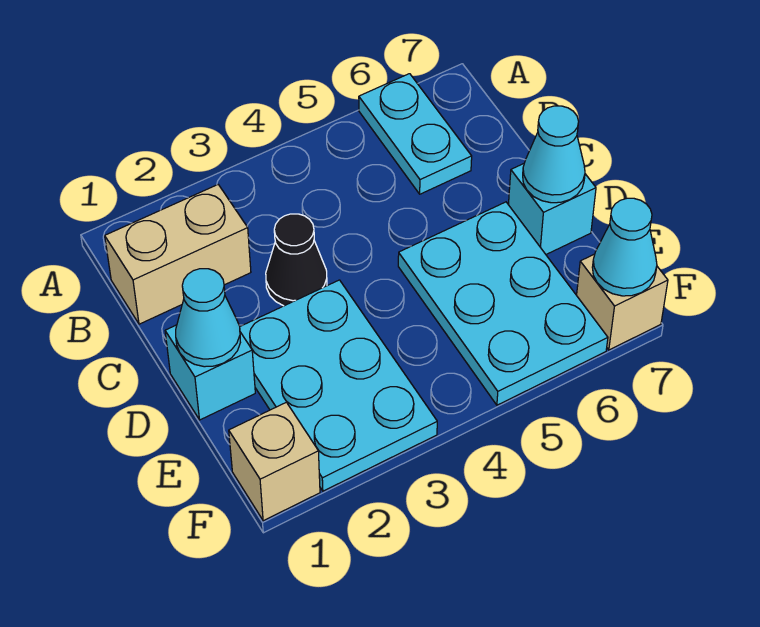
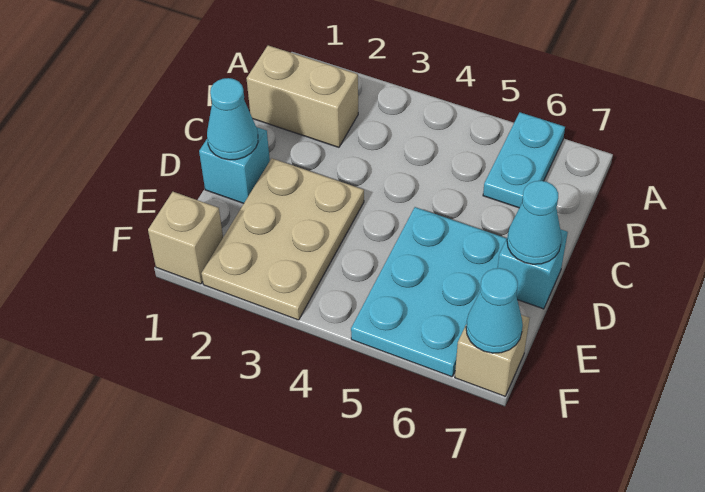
black cone C3 level 1 -> none
cyan plate D2:F3 level 1 -> tan plate D2:F3 level 1

